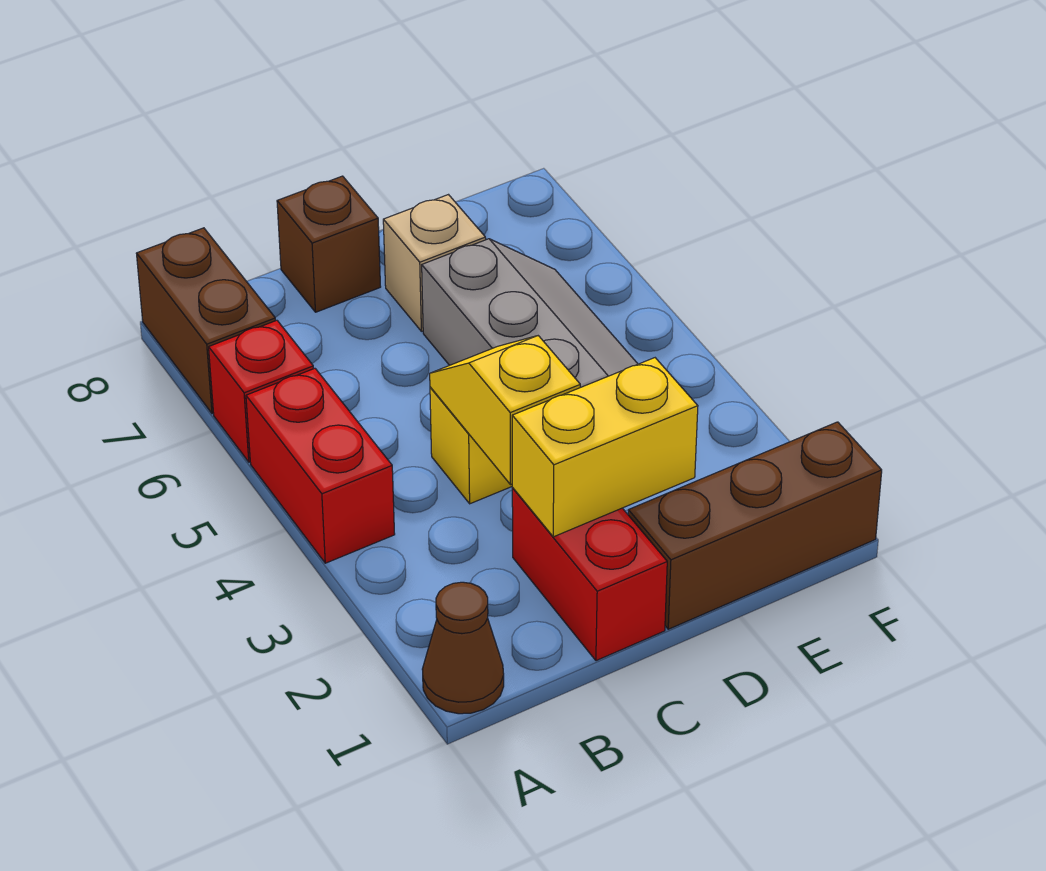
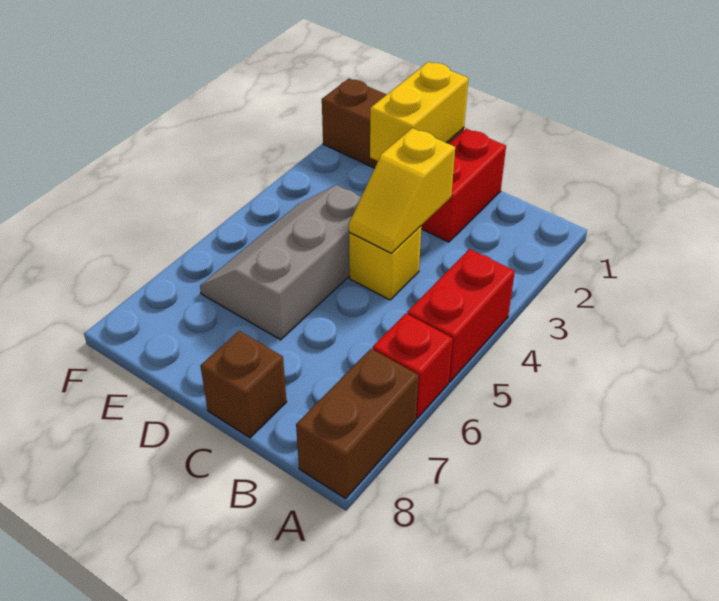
brown cone A1 level 1 -> none
yellow brick C2:D2 level 2 -> yellow brick D1:D2 level 2
tan brick D7 level 1 -> none

